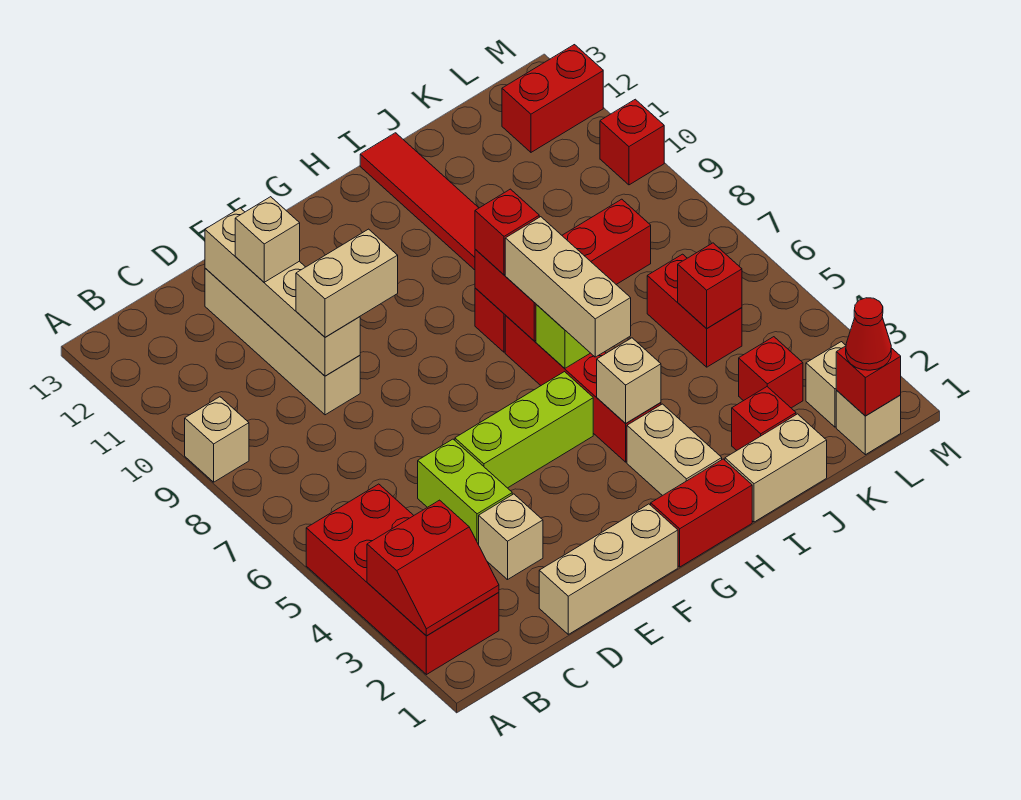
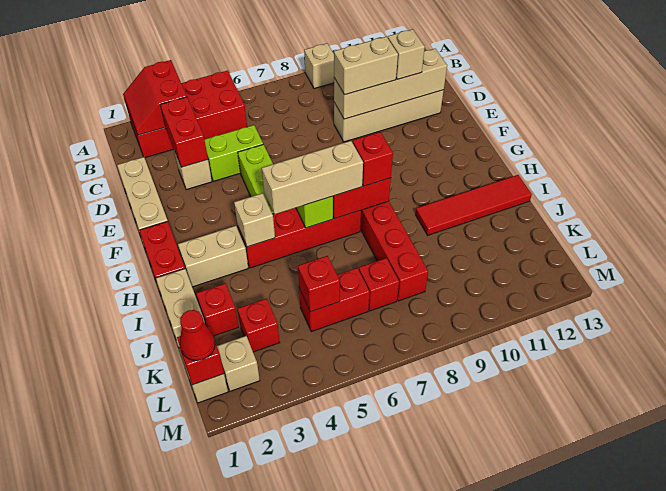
tan brick D9:E9 level 3 -> tan brick D9:D10 level 3
red brick L12:M12 level 1 -> red brick C3:D3 level 2
red brick M10 level 1 -> red brick K7 level 1

